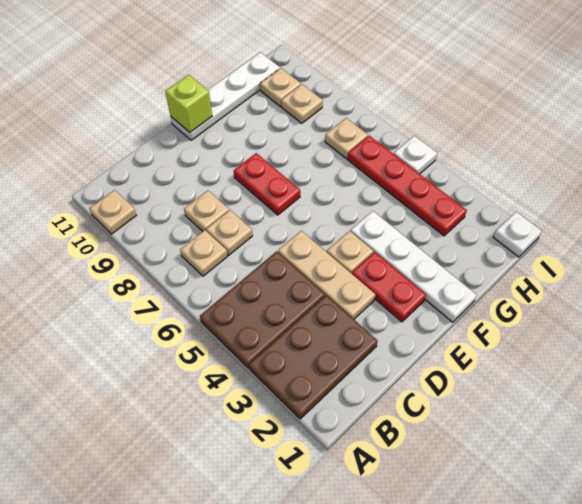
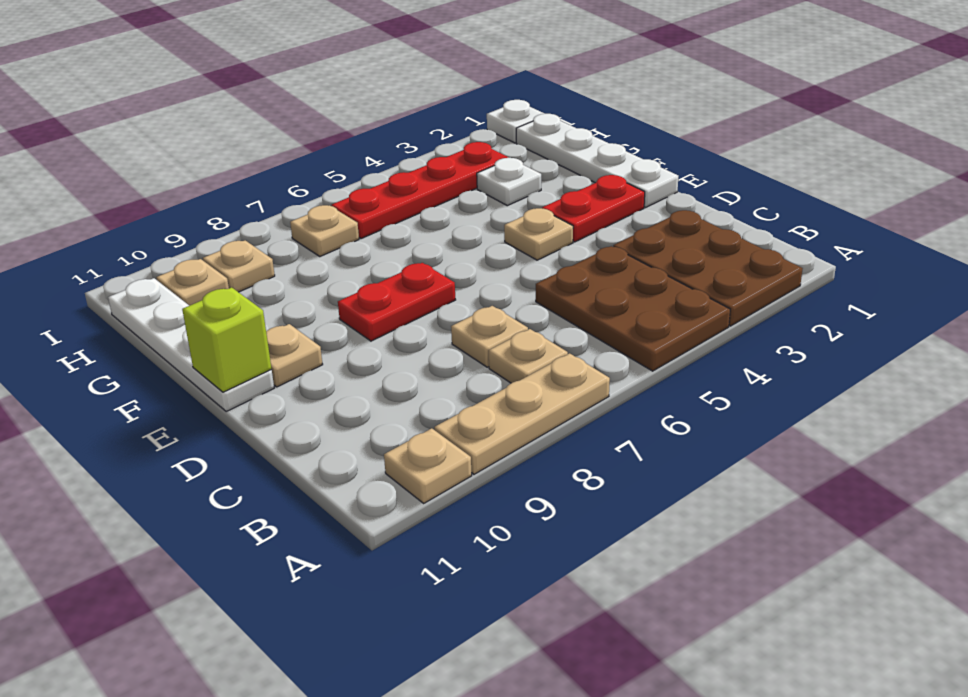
tan plate C8 level 1 -> tan plate E10 level 1
tan plate D3:D5 level 1 -> tan plate A7:A9 level 1
white plate F1:F4 level 1 -> white plate E1:H1 level 1
white plate I5 level 1 -> white plate G3 level 1

